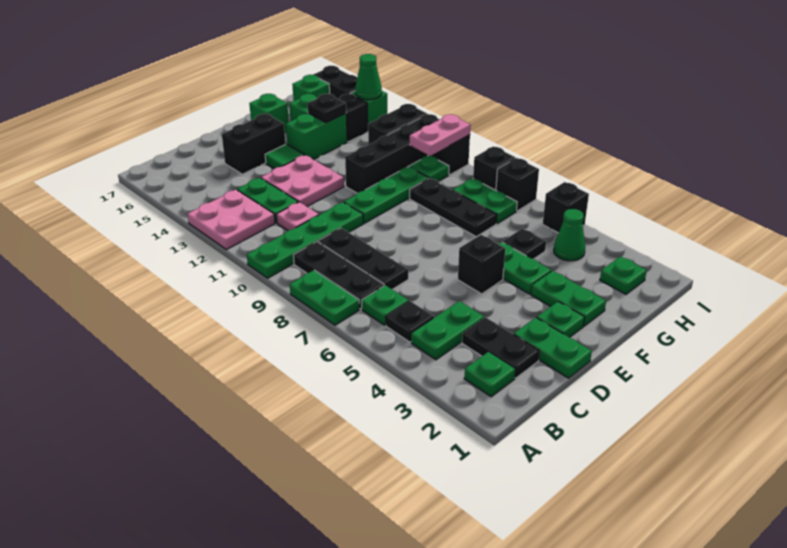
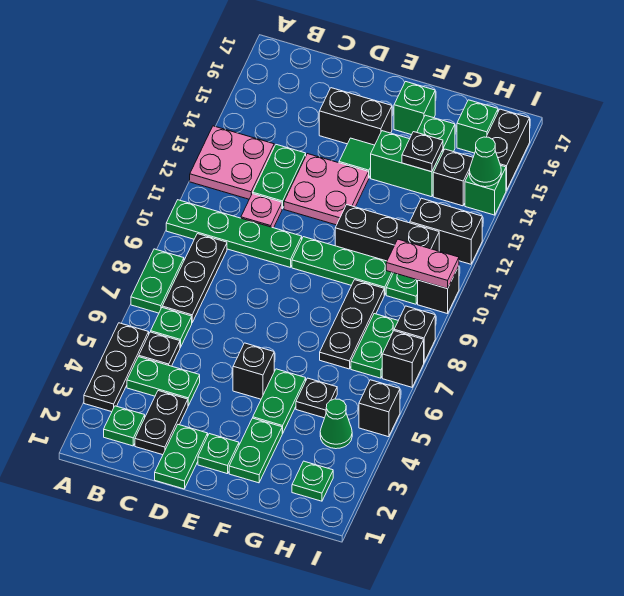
black plate C7:C9 level 1 -> black plate A3:A5 level 1
black brick F11:I11 level 1 -> black brick F11:H11 level 1

